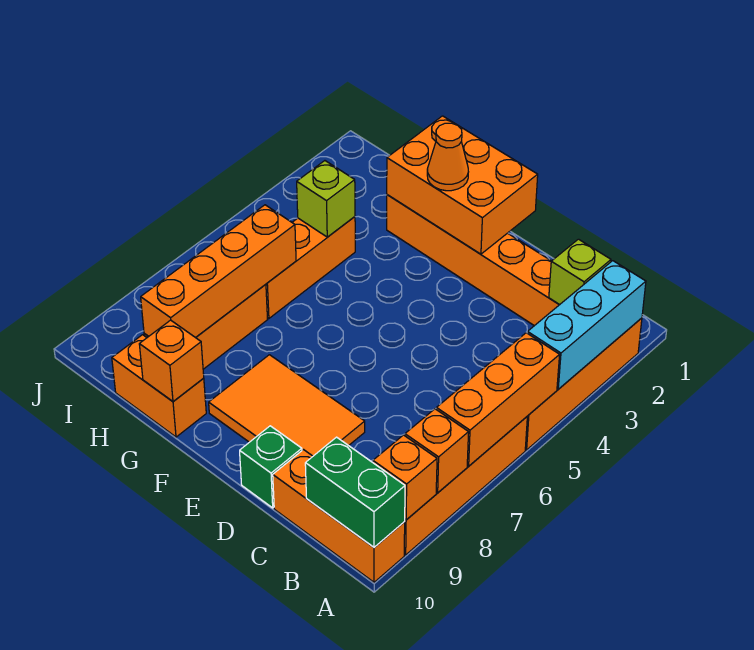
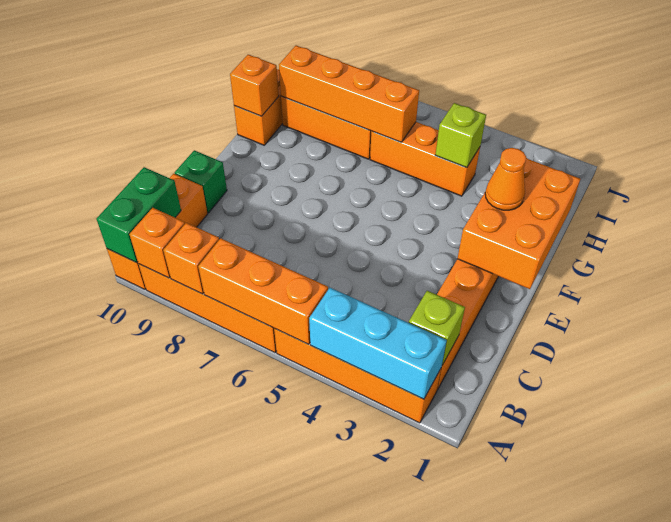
orange tile D8:F9 level 1 -> none

